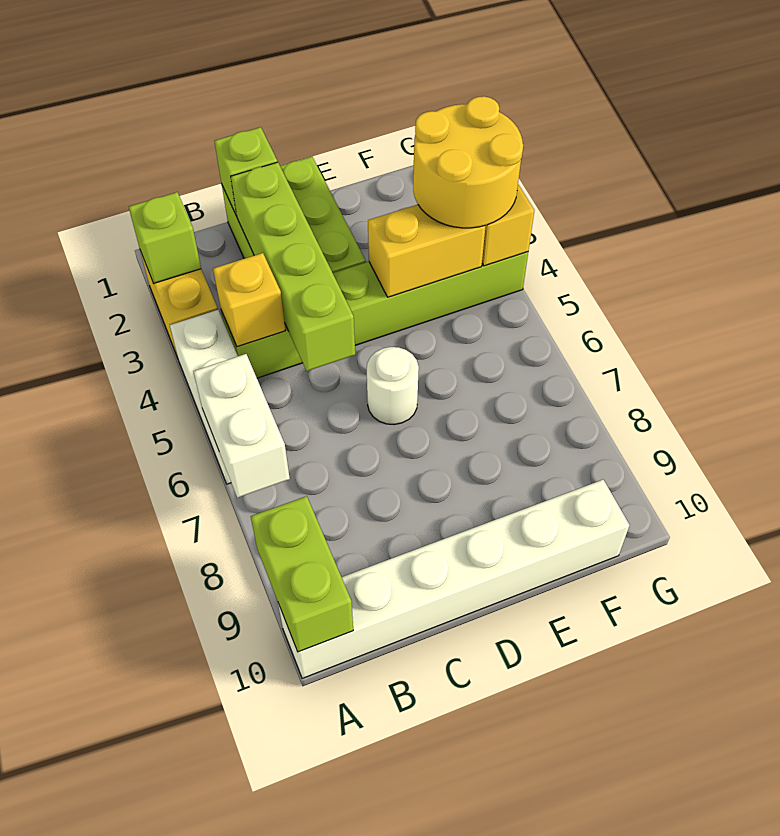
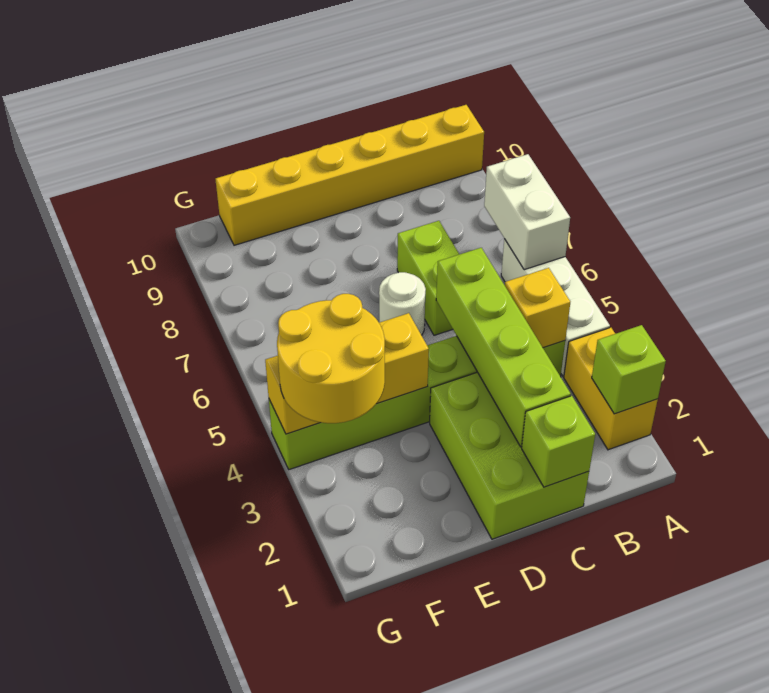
lime brick A9:A10 level 2 -> lime brick C6:C7 level 1
white brick A10:F10 level 1 -> yellow brick A10:F10 level 1

